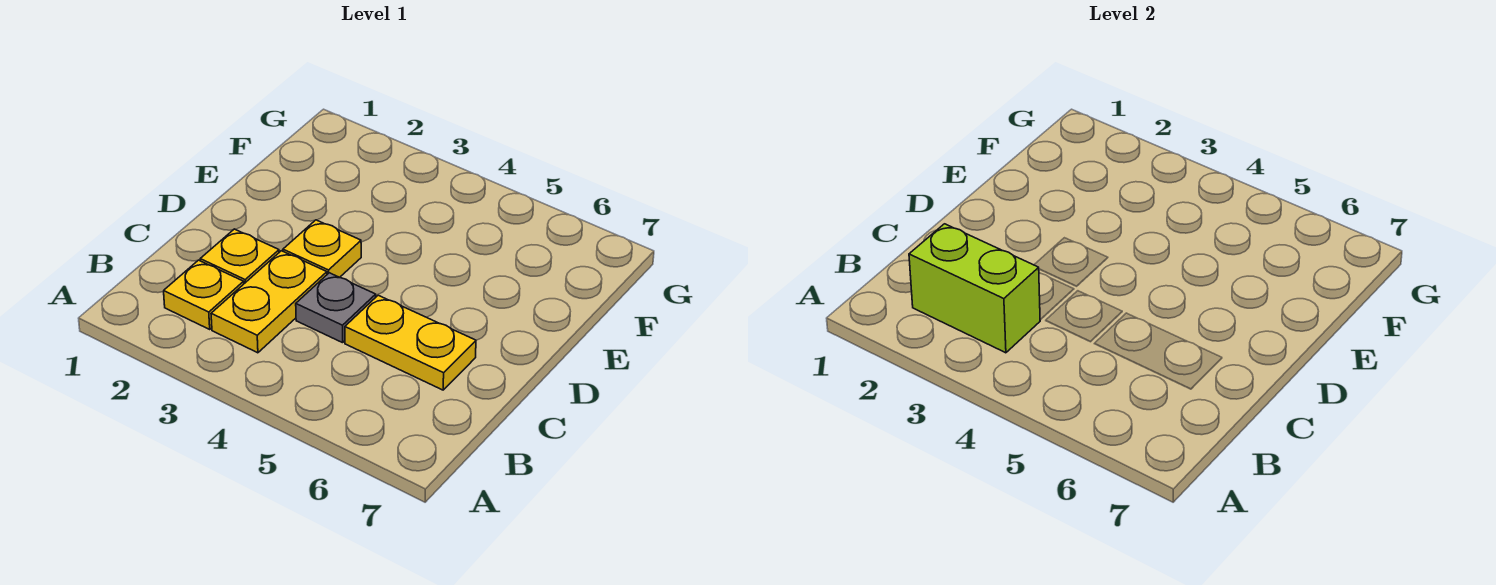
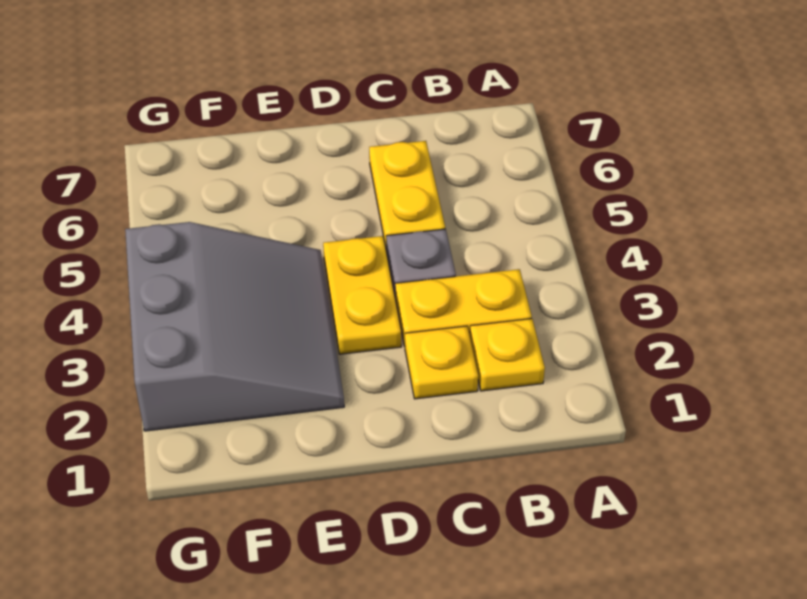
lime brick B2:B3 level 2 -> none
yellow plate D3 level 1 -> yellow plate D3:D4 level 1
none -> grey slope E2:G4 level 1 top G

